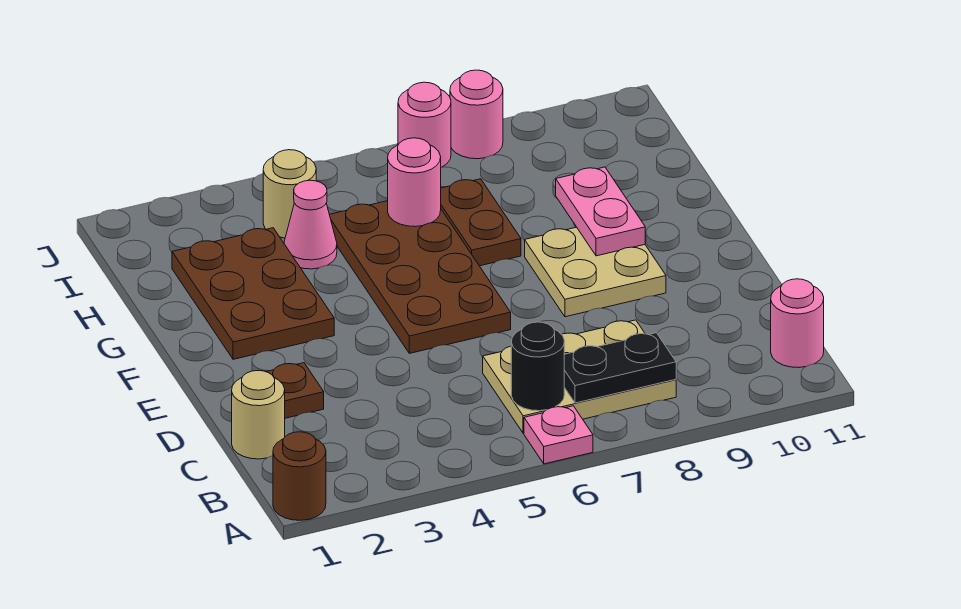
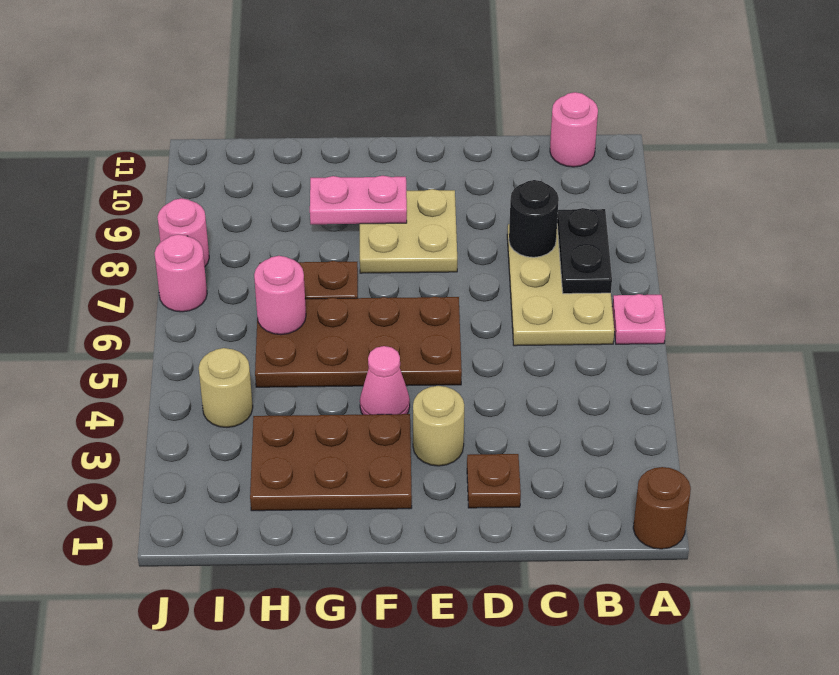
black round brick B6 level 2 -> black round brick C8 level 2
tan round brick C1 level 1 -> tan round brick E3 level 1
pink cone H4 level 1 -> pink cone F4 level 1

